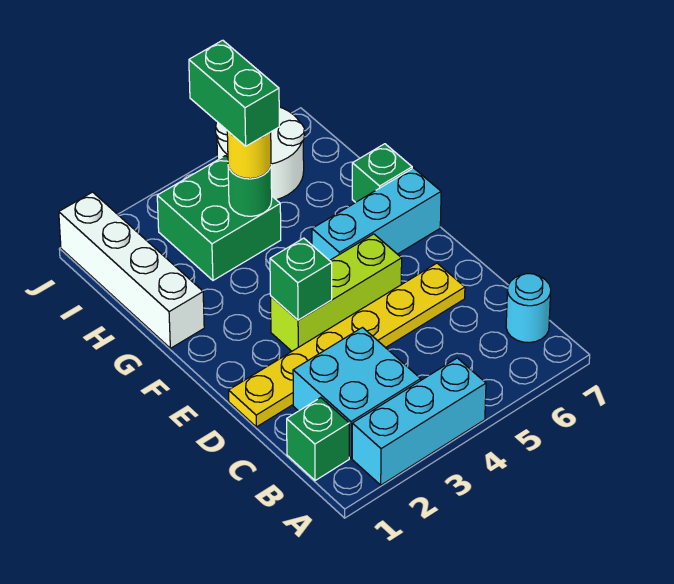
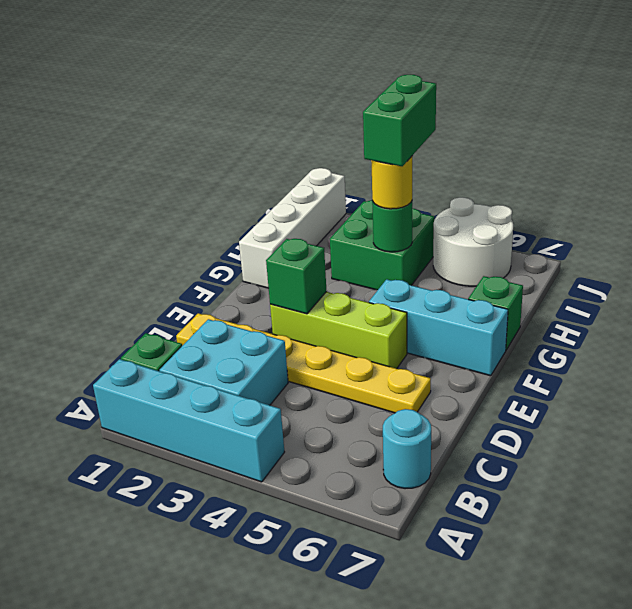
cyan brick A2:A4 level 1 -> cyan brick A1:A4 level 1

